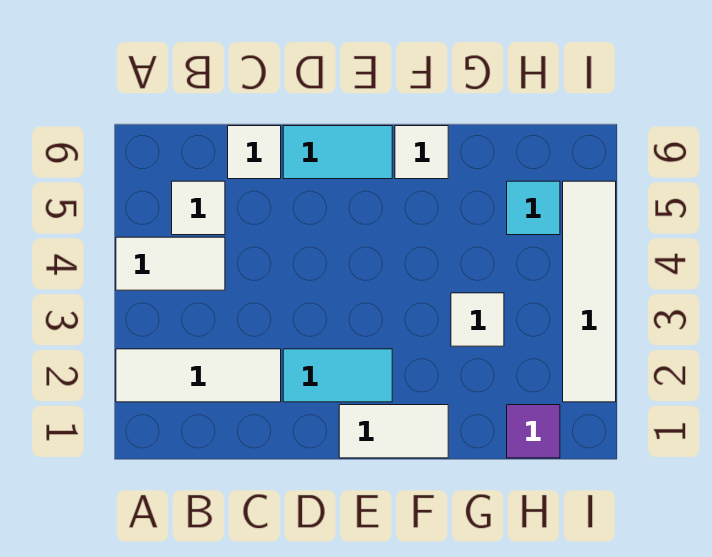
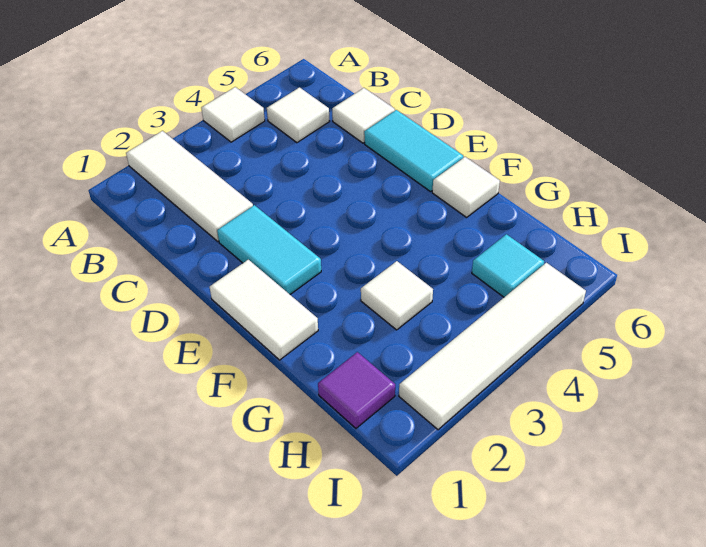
white tile A4:B4 level 1 -> white tile A4 level 1

